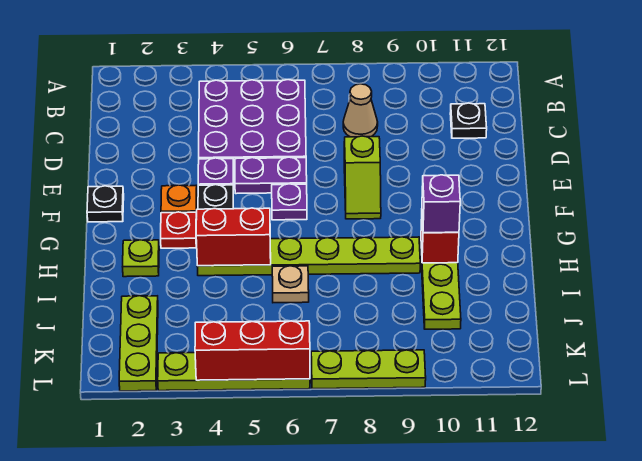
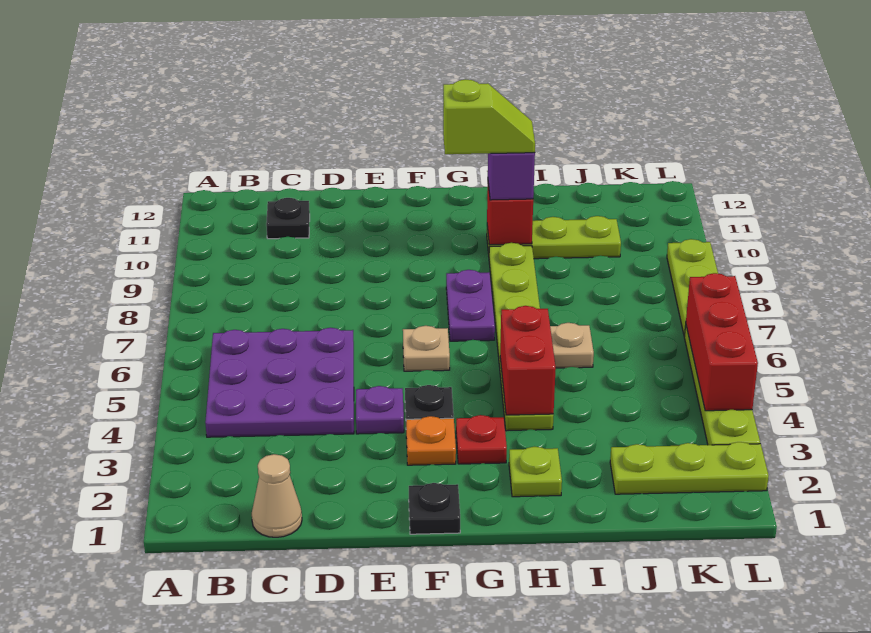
tan cone C8 level 1 -> tan cone C1 level 1
purple plate E5:E6 level 1 -> purple plate G7:G8 level 1
lime slope E8:F8 level 1 top E -> lime slope G10:H10 level 4 top G
purple plate F6 level 1 -> tan plate F6 level 1

